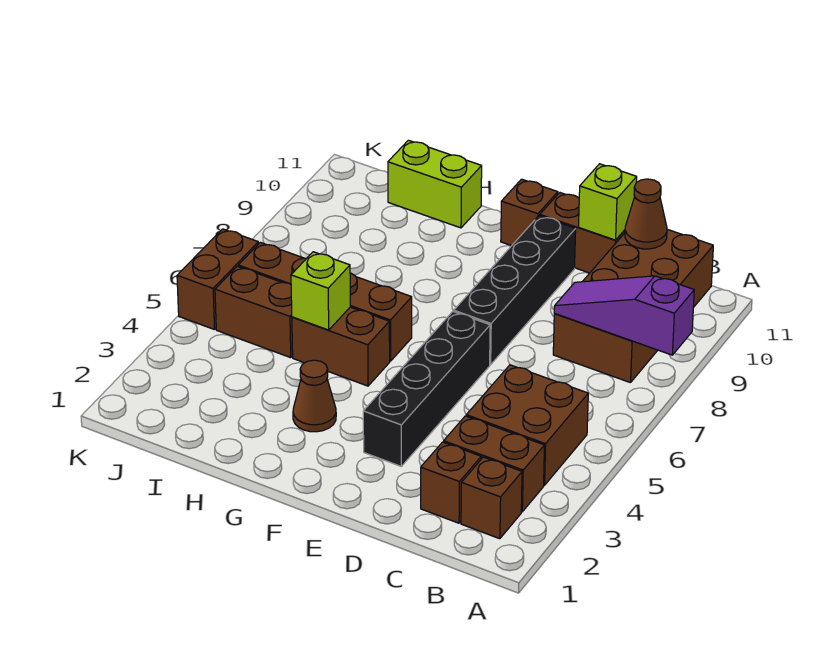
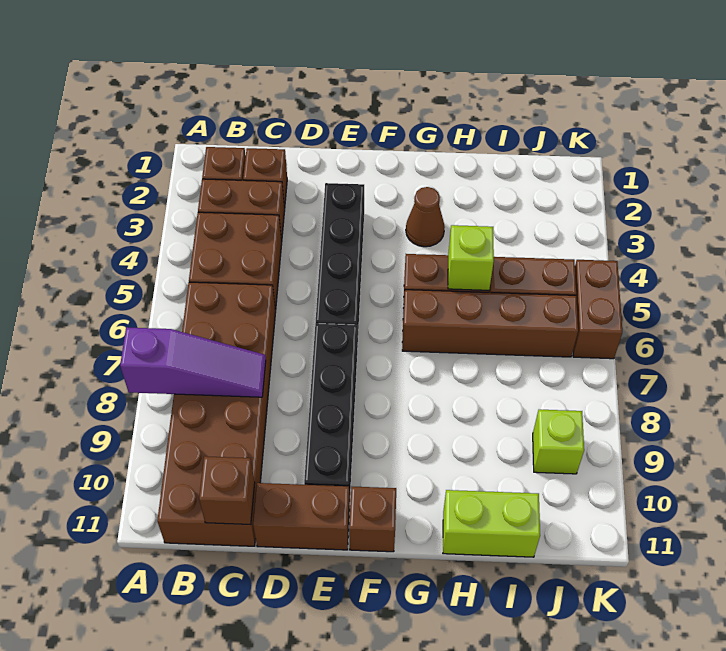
brown brick B8:C11 level 1 -> brown brick B6:C11 level 1
brown cone C11 level 2 -> brown brick C11 level 2
lime brick D11 level 2 -> lime brick J9 level 1

